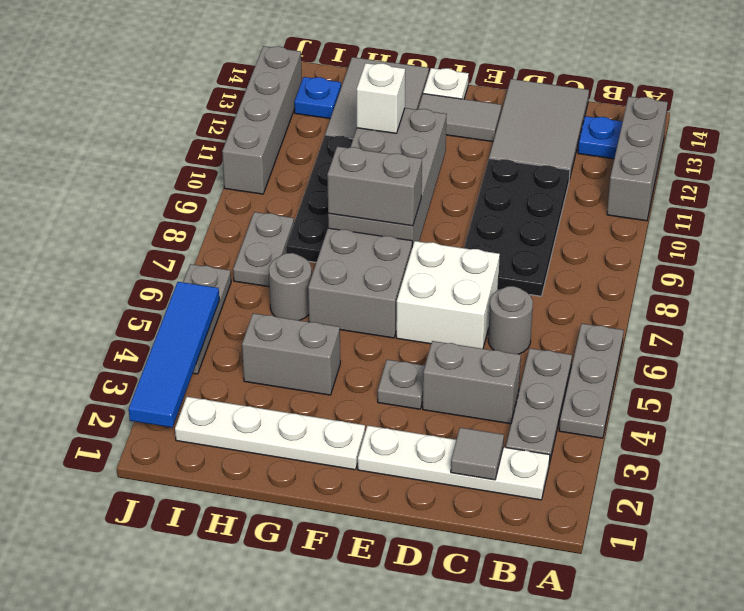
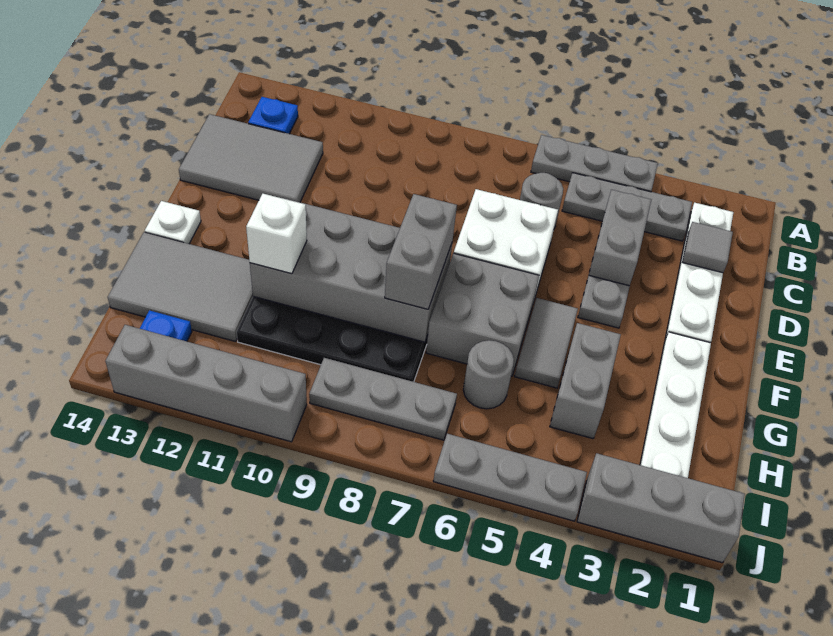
grey brick A11:A13 level 1 -> grey brick J1:J3 level 1
black plate C8:D11 level 1 -> none
grey tile E13:F13 level 1 -> grey tile F5:G5 level 1
grey plate I7:I8 level 1 -> grey plate I7:I9 level 1
blue tile J2:J5 level 2 -> none

